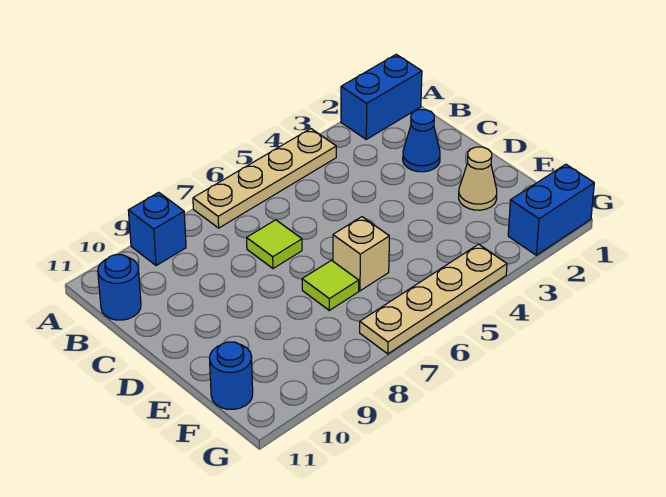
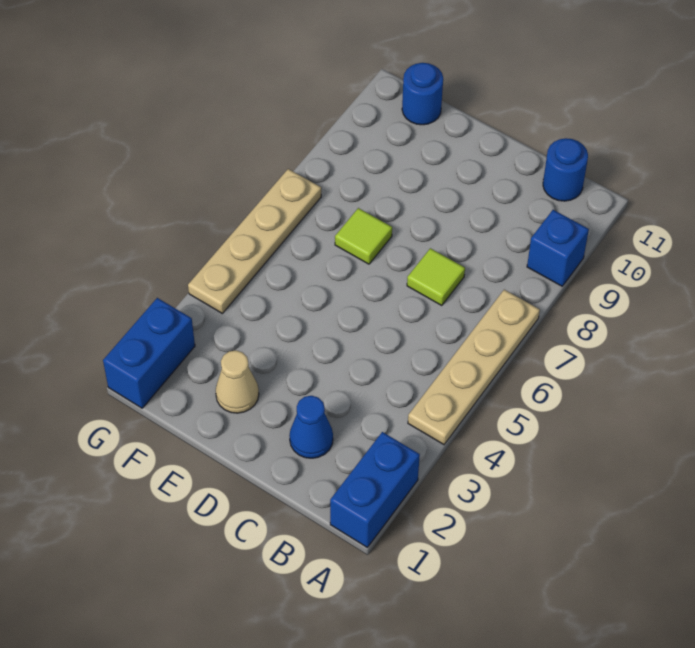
tan brick E6 level 1 -> none

